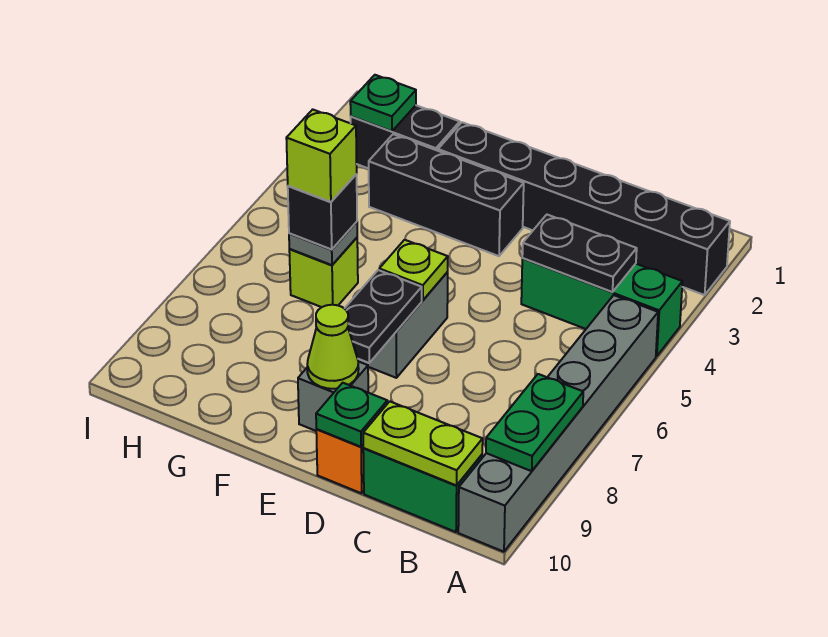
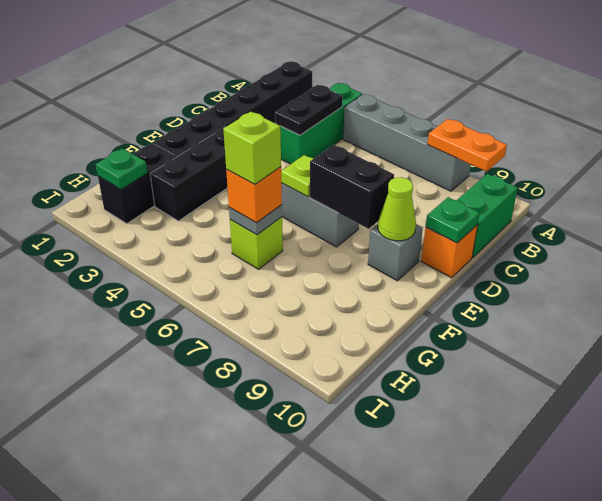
grey brick A5:A10 level 1 -> grey brick A5:A8 level 1
green plate A8:A9 level 2 -> orange plate A8:A9 level 2
lime plate B10:C10 level 2 -> none
black plate E7:E8 level 2 -> black brick E7:E8 level 2
black brick G6 level 3 -> orange brick G6 level 3

